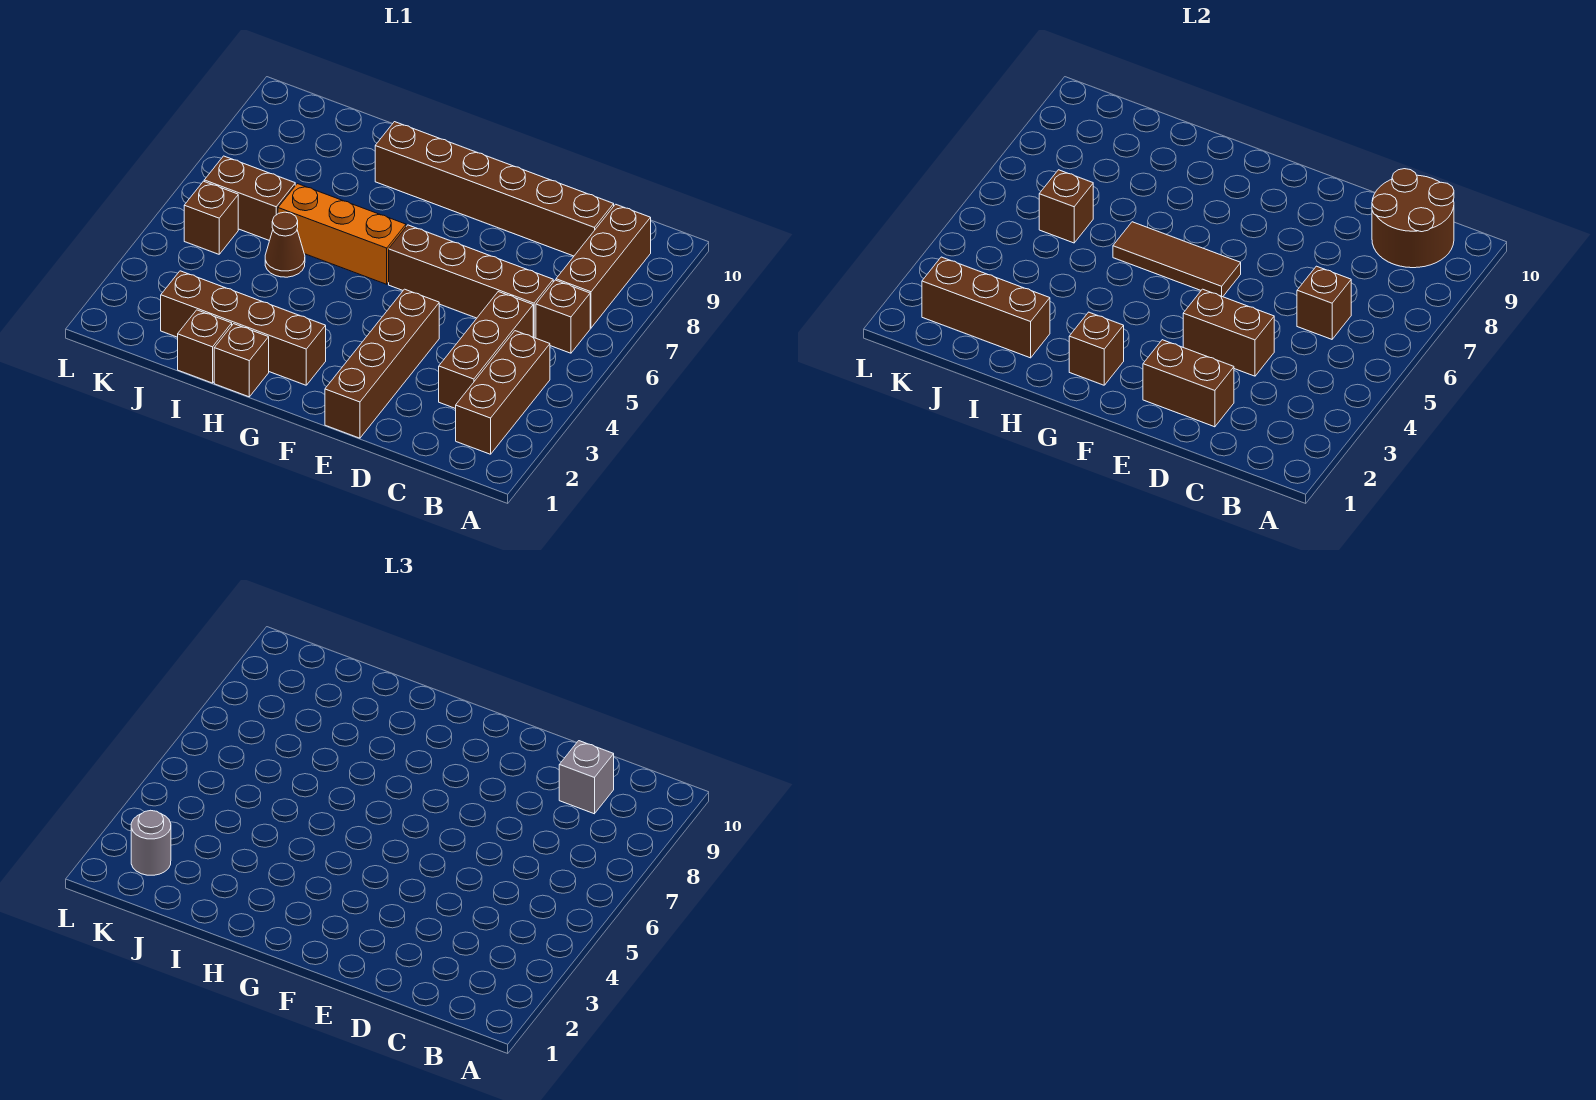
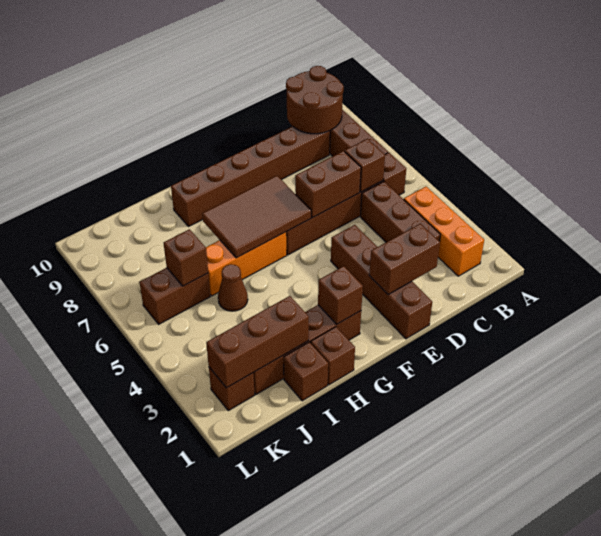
brown brick B2:B4 level 1 -> orange brick B2:B4 level 1
grey brick C9 level 3 -> none
brown brick D4:E4 level 2 -> brown brick D6:E6 level 2
brown tile F6:H6 level 2 -> brown tile F6:H7 level 2
grey round brick K2 level 3 -> none
brown brick K5 level 1 -> brown brick K2 level 1

